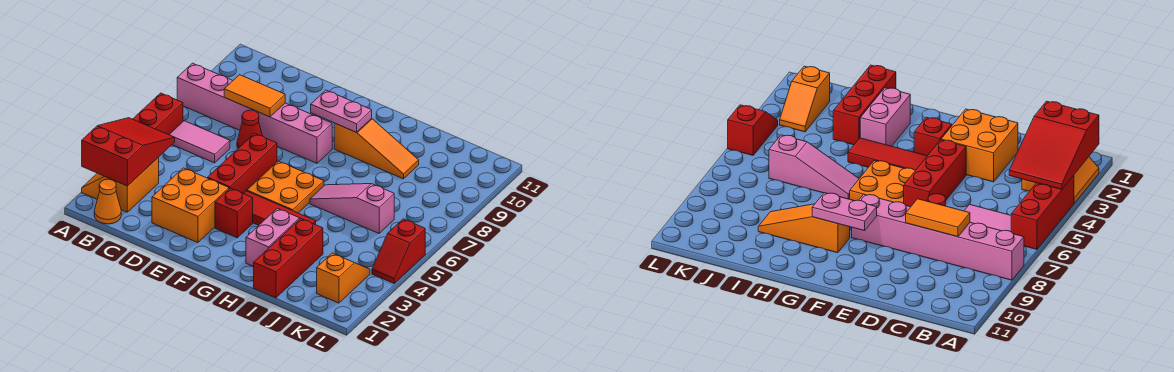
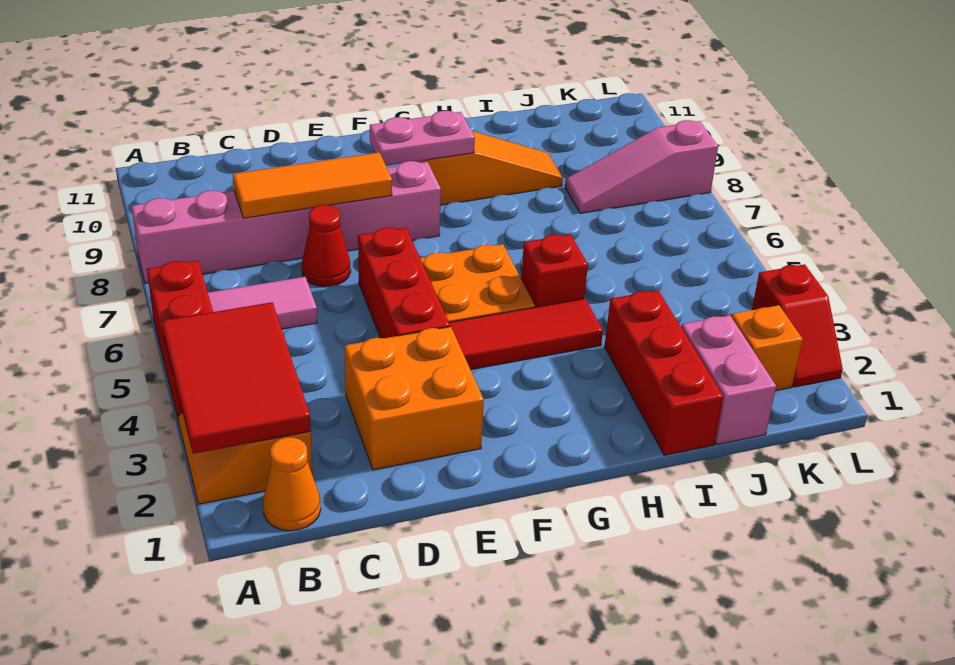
red slope A2:B4 level 2 top 2 -> red tile A2:B4 level 2
orange tile C8:D8 level 2 -> orange tile C8:E8 level 2
red brick F3 level 1 -> red brick H5 level 1
pink brick H2:H3 level 1 -> pink brick J1:J2 level 1
pink slope H6:J6 level 1 top J -> pink slope J8:L8 level 1 top L
red slope L4:L5 level 1 top 5 -> red slope L2:L3 level 1 top 3

